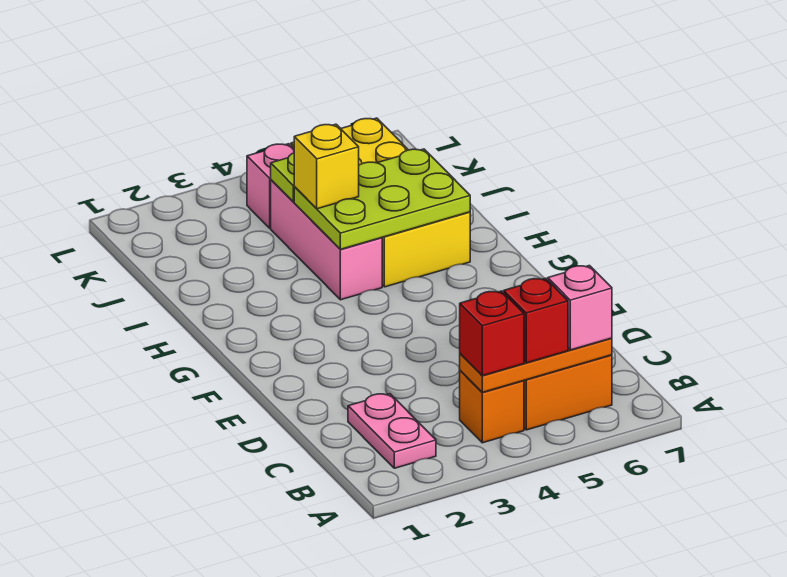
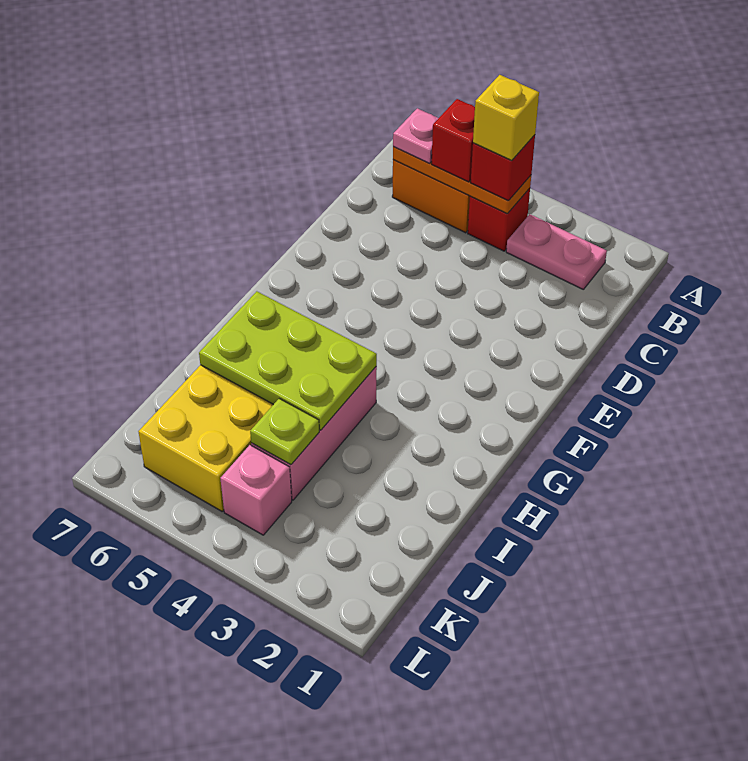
pink plate B2:C2 level 1 -> pink plate B2:B3 level 1
orange brick B4 level 1 -> red brick B4 level 1
pink brick B6 level 3 -> pink plate B6 level 3
yellow brick I4 level 3 -> yellow brick B4 level 4

